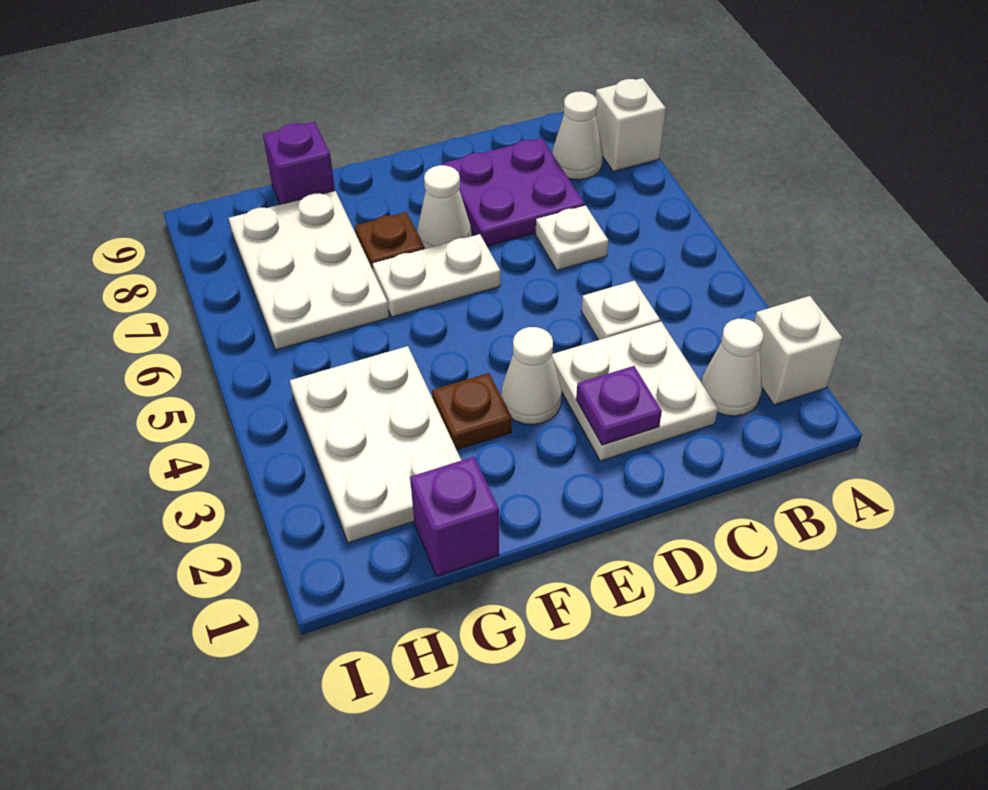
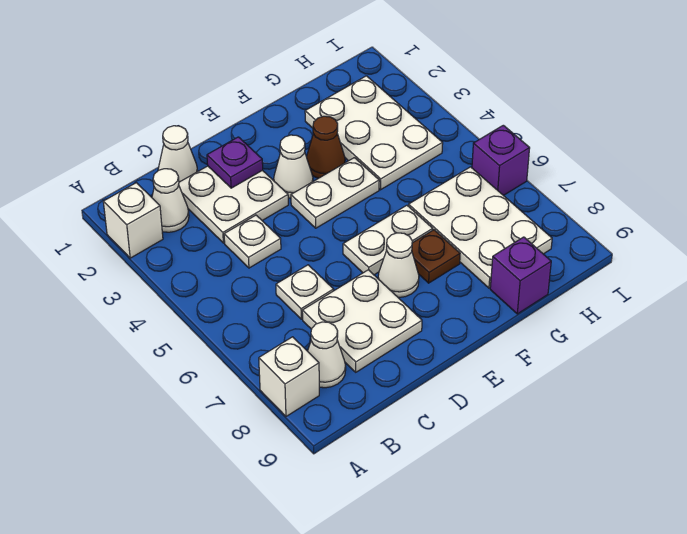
none -> white cone C1 level 1
purple plate C7:D8 level 1 -> white plate C7:D8 level 1
none -> white plate E4:F4 level 1
brown plate F3 level 1 -> brown cone F3 level 1
purple brick G1 level 1 -> purple brick I6 level 1

